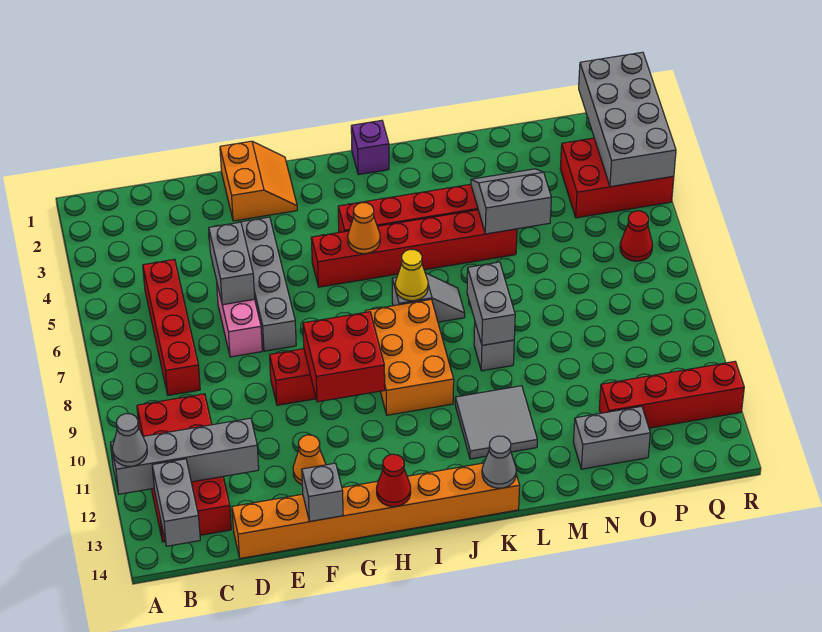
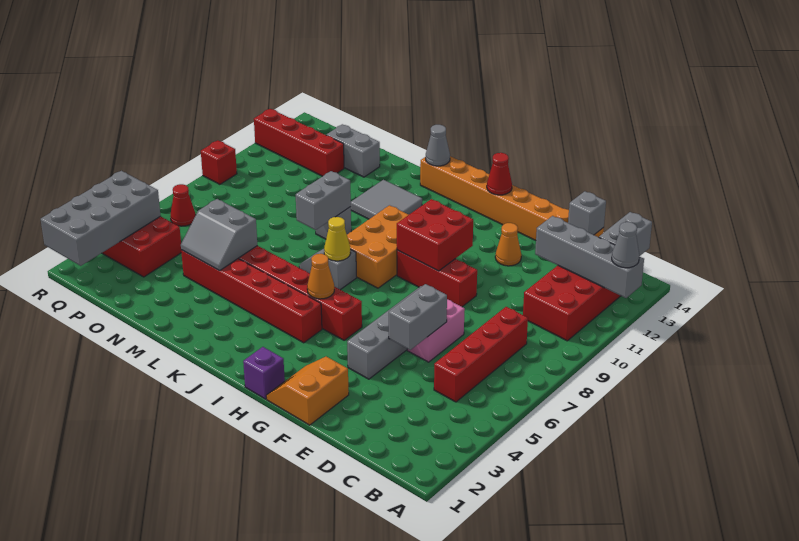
grey brick F14 level 2 -> grey brick D14 level 2
purple brick J1 level 1 -> purple brick H1 level 1
none -> red brick R9 level 1

